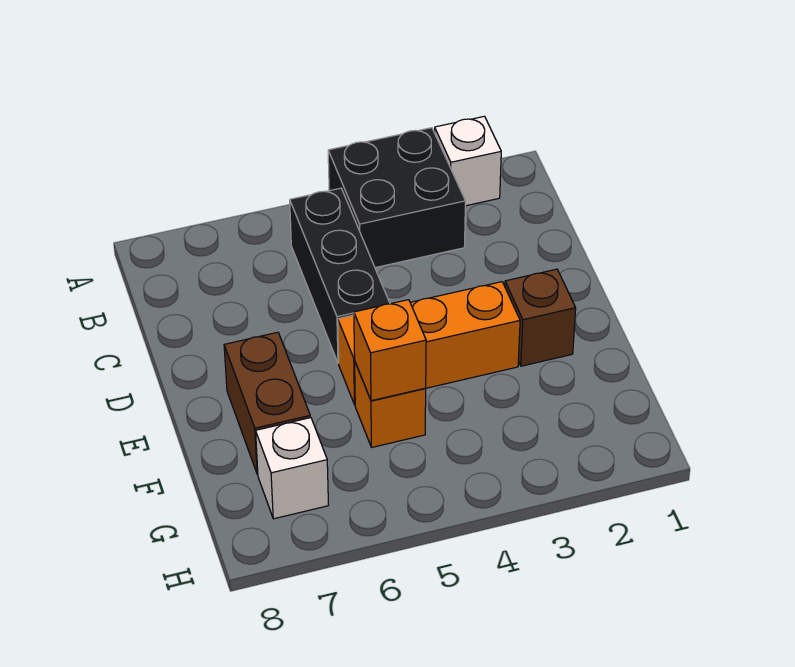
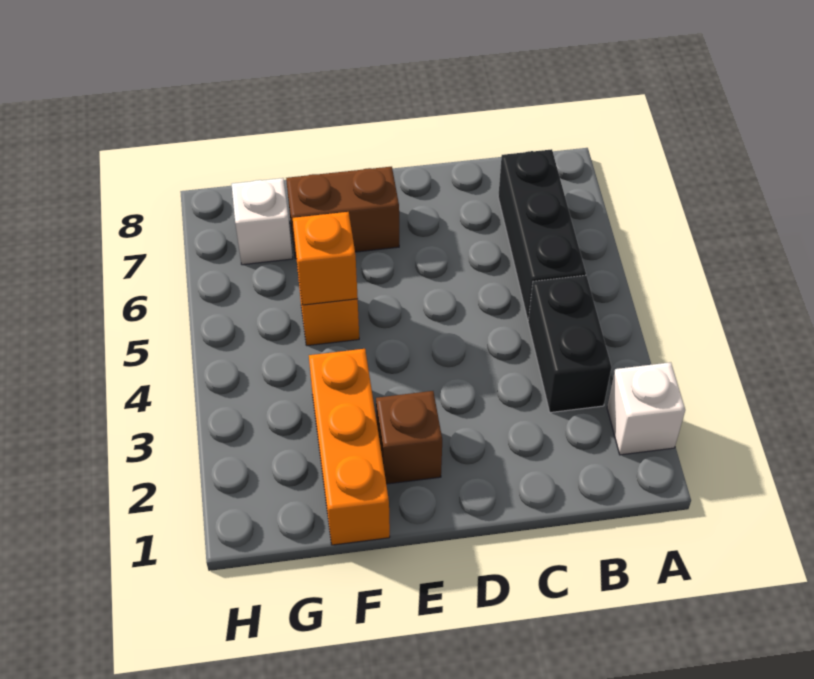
black brick A3:B4 level 1 -> black brick B3:B4 level 1
black brick B5:D5 level 1 -> black brick B5:B7 level 1
orange brick E3:E5 level 1 -> orange brick F1:F3 level 1

